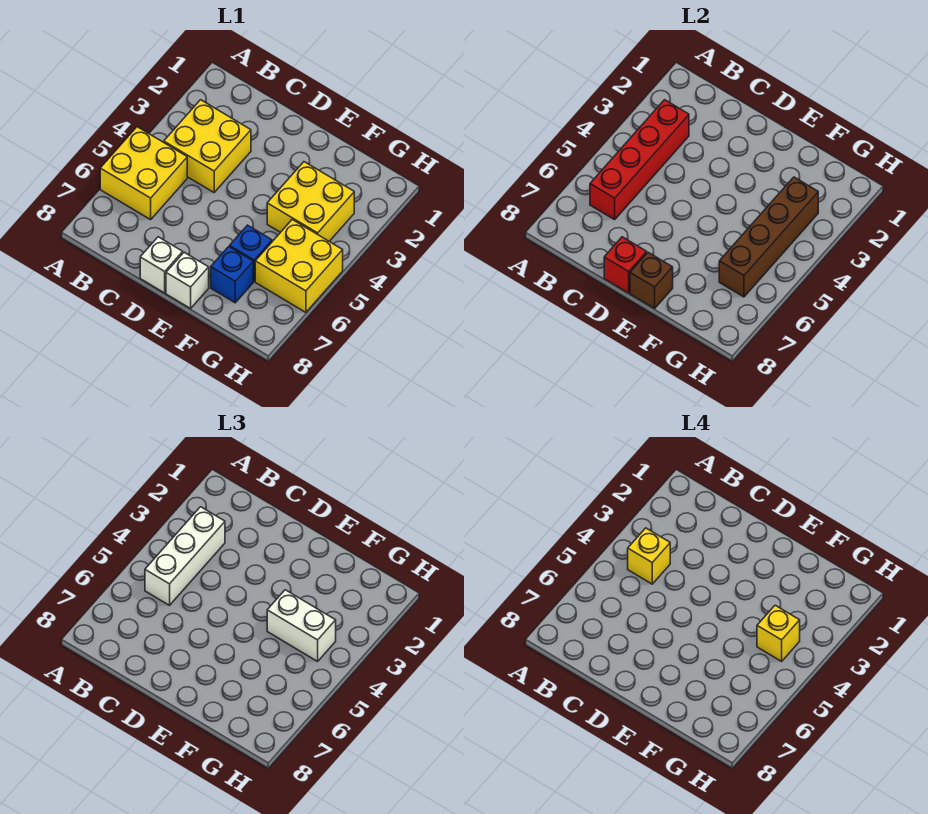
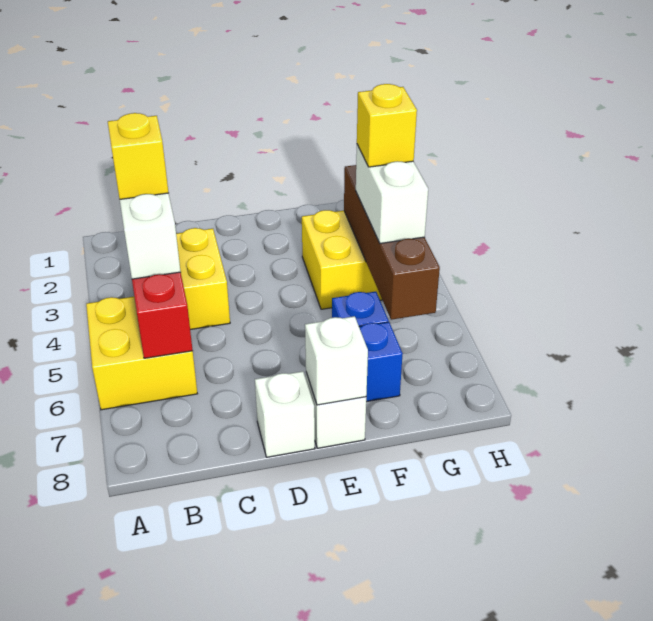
red brick D8 level 2 -> none
brown brick E8 level 2 -> white brick E8 level 2
white brick F4:G4 level 3 -> white brick G4:G5 level 3
yellow brick G5:H6 level 1 -> none

